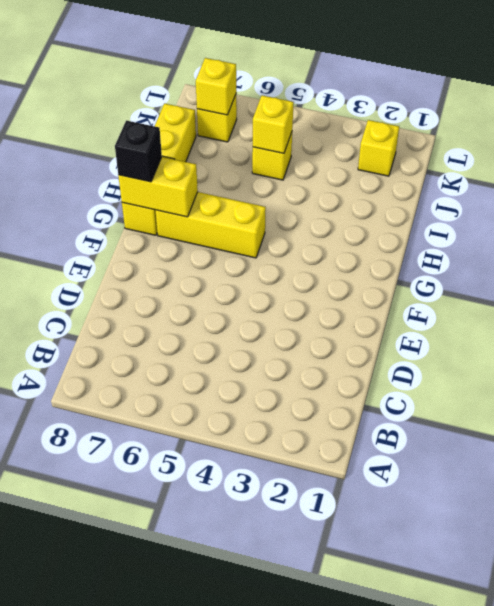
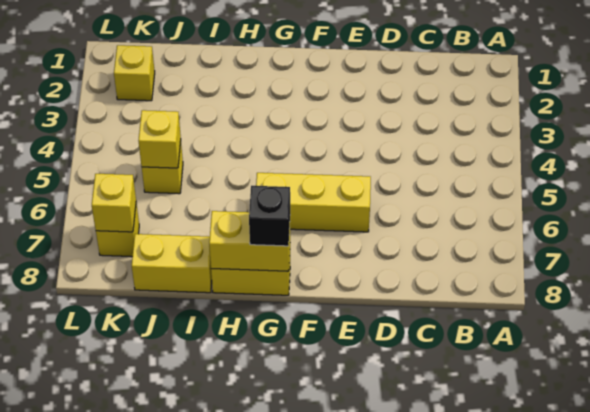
yellow brick G5:G7 level 1 -> yellow brick E6:G6 level 1
yellow brick G7:G8 level 2 -> yellow brick G8:H8 level 2

